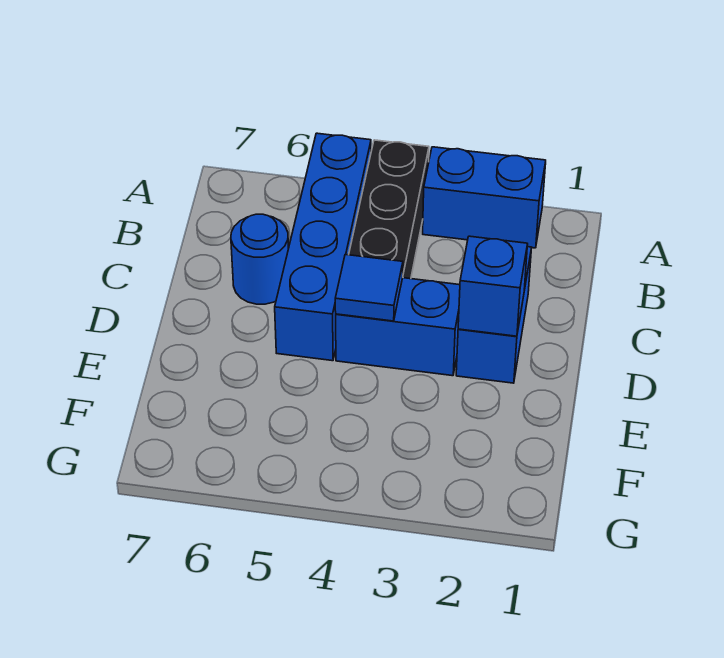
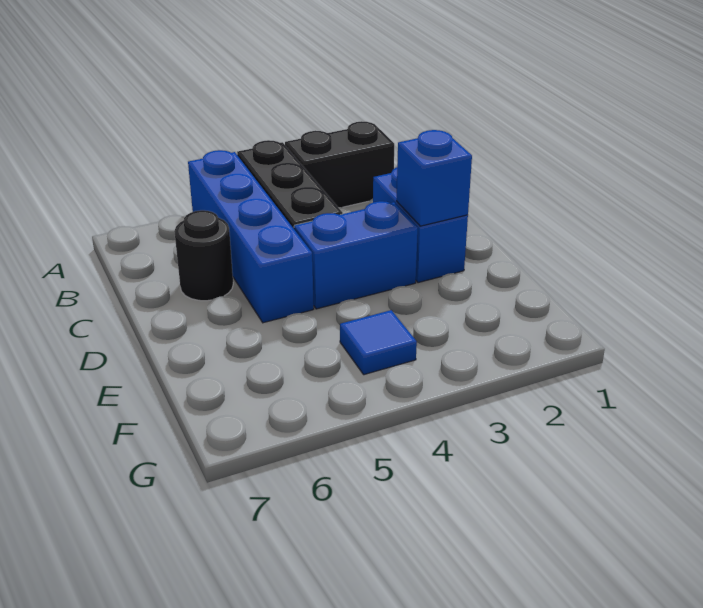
blue brick A2:A3 level 1 -> black brick A2:A3 level 1
blue round brick C6 level 1 -> black round brick C6 level 1
blue tile D4 level 2 -> blue tile F4 level 1

